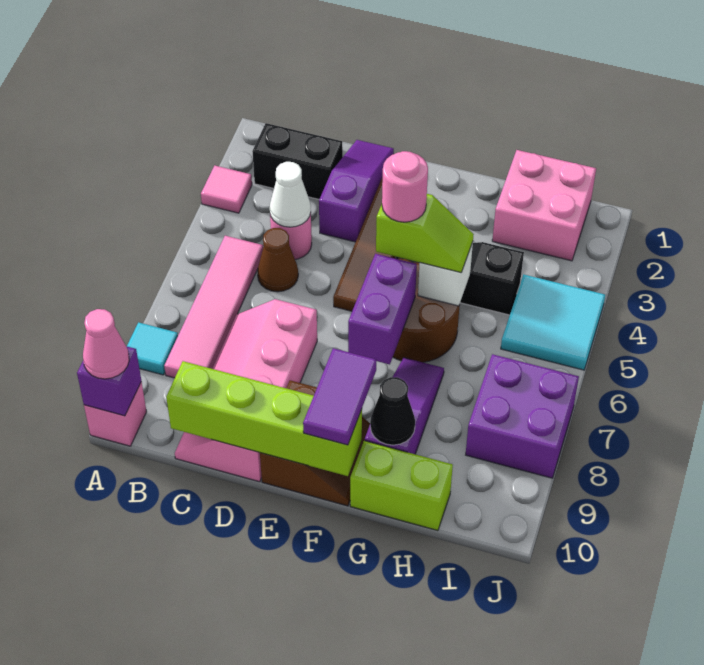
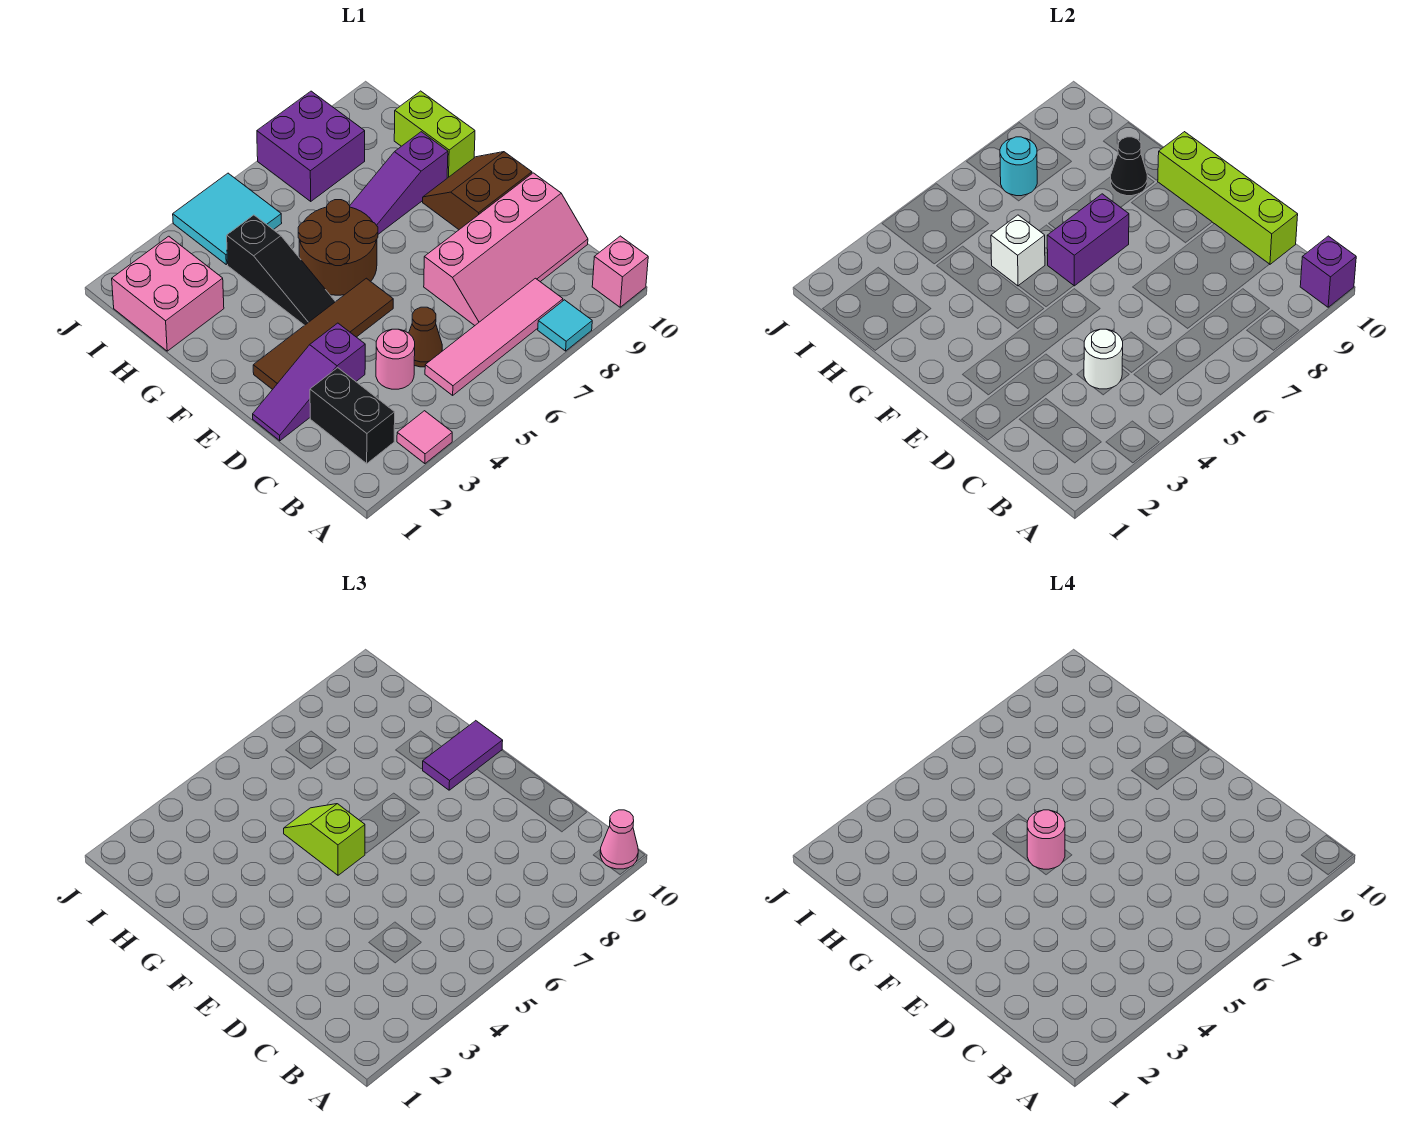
white cone C4 level 2 -> white round brick C4 level 2
none -> cyan round brick I7 level 2

